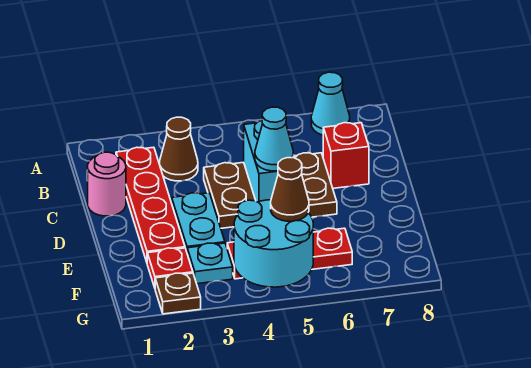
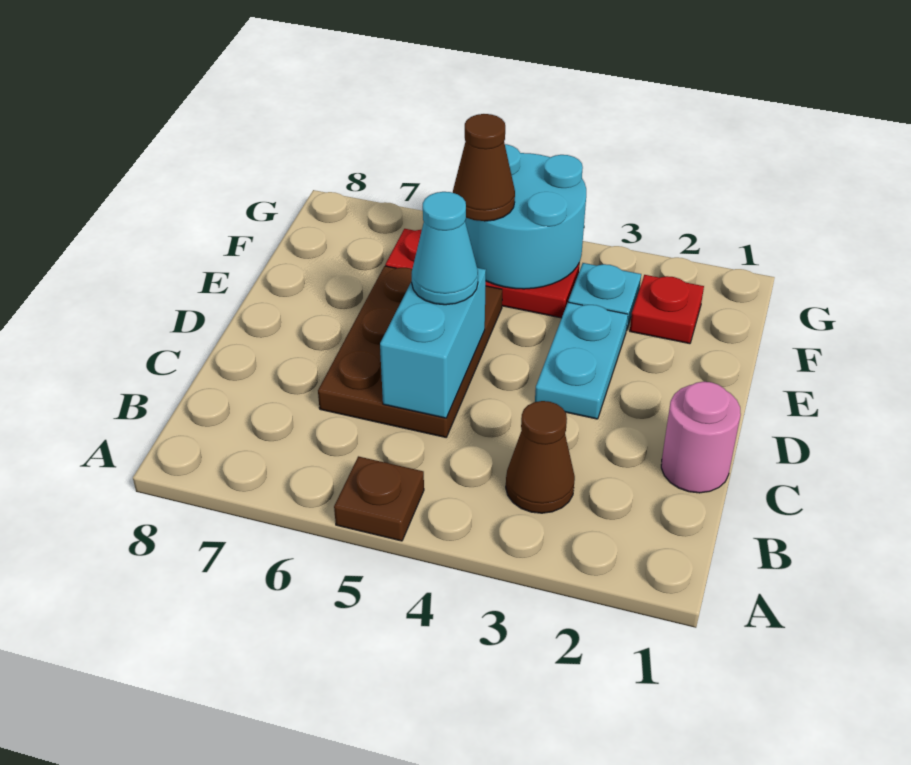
cyan cone A7 level 1 -> none
red plate B2:E2 level 1 -> none
brown plate C4:D6 level 1 -> brown plate C5:E6 level 1
red brick C7 level 1 -> none
brown plate G2 level 1 -> brown plate A5 level 1

